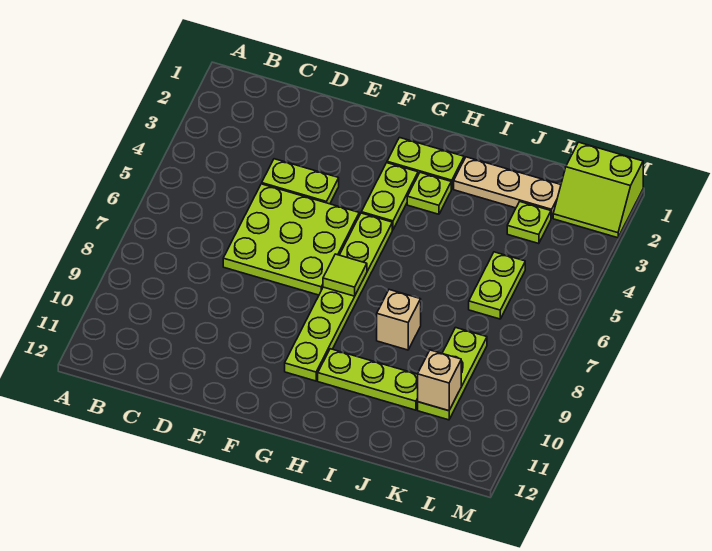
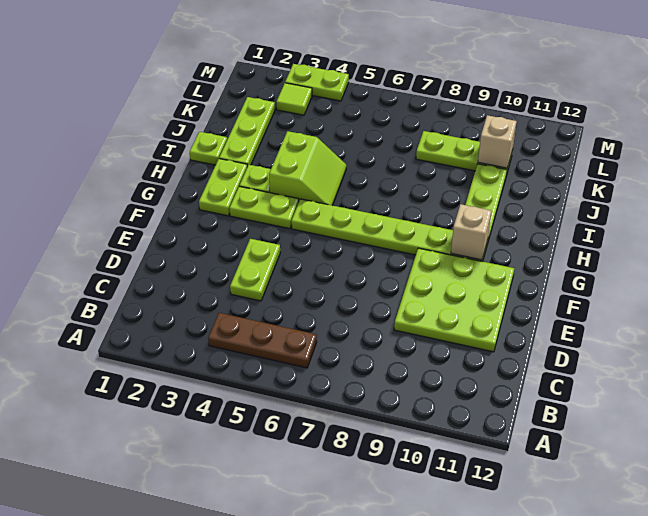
none -> brown plate B4:B6 level 1
lime plate D5:F7 level 1 -> lime plate D9:F11 level 1
lime tile G7 level 2 -> lime tile L3 level 1
tan plate I2:K2 level 1 -> lime plate I2:K2 level 1
tan brick I8 level 1 -> tan brick G10 level 2
lime plate K3 level 1 -> lime plate I1 level 1
lime plate K5:K6 level 1 -> lime plate M3:M4 level 1
lime slope L1:M2 level 1 top 1 -> lime slope H4:I5 level 1 top 4

